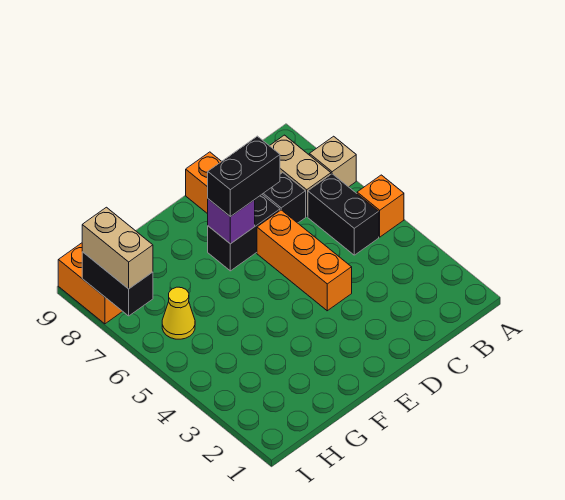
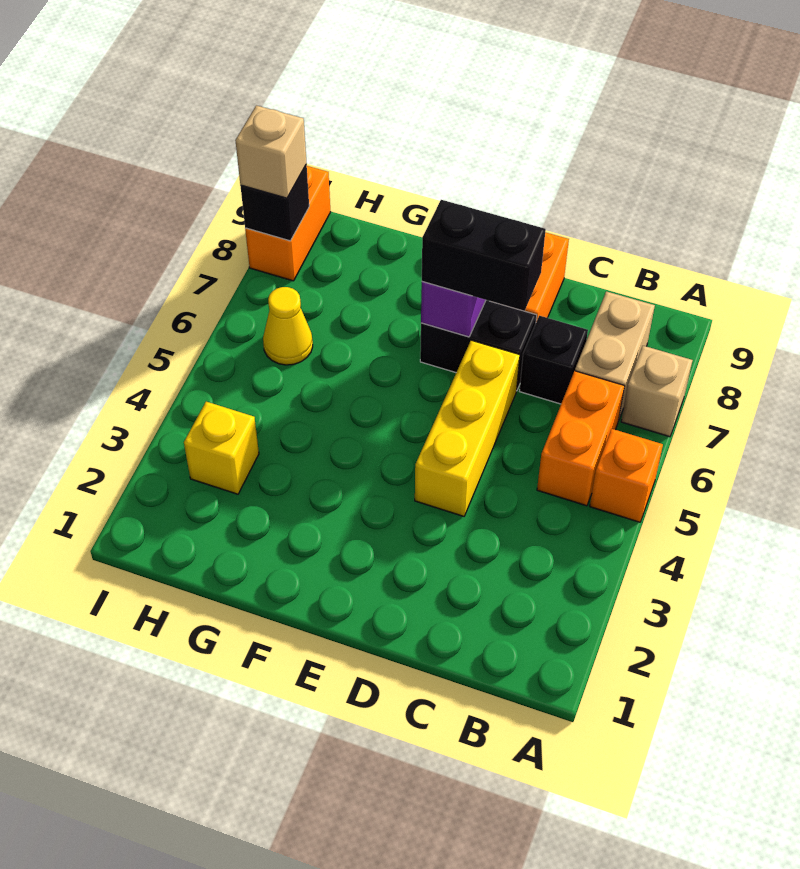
black brick B5:B6 level 1 -> orange brick B5:B6 level 1
orange brick D4:D6 level 1 -> yellow brick D4:D6 level 1
none -> yellow brick H3 level 1
black brick I7:I8 level 2 -> black brick I8 level 2
tan brick I7:I8 level 3 -> tan brick I8 level 3

